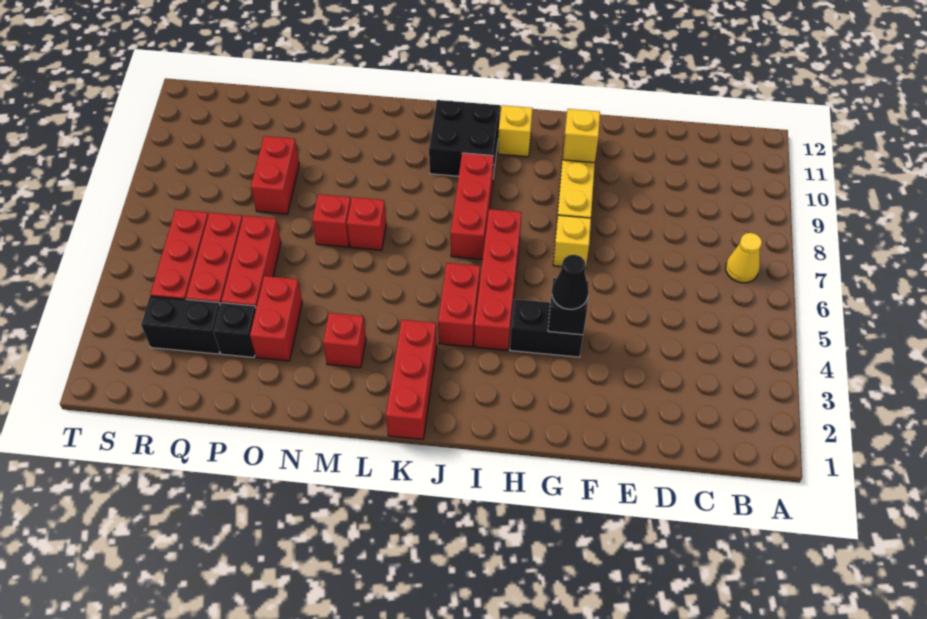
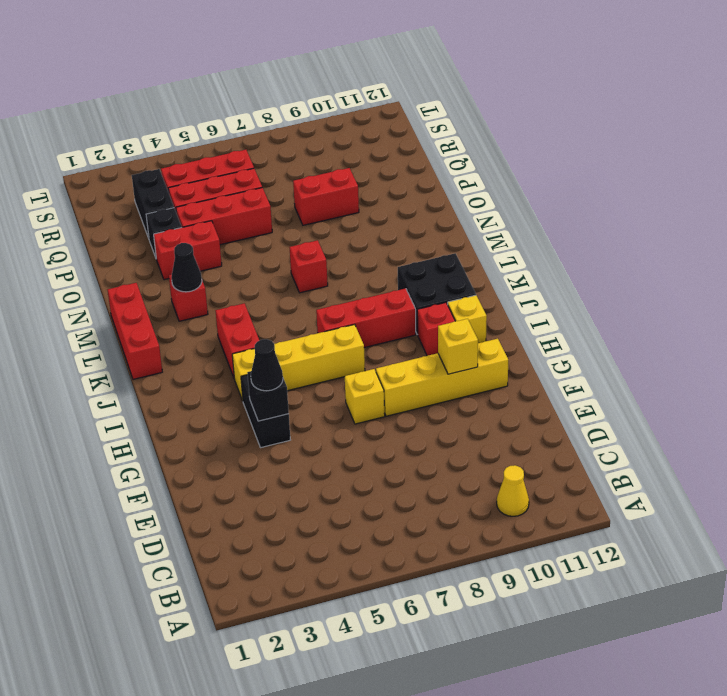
yellow cone B7 level 1 -> yellow cone B10 level 1
red brick I4:I7 level 1 -> yellow brick I4:I7 level 1
red brick J4:J5 level 1 -> red brick J4:K4 level 1
red brick K1:K3 level 1 -> red brick K1:M1 level 1
none -> black cone M3 level 2
red brick N7 level 1 -> red brick I10 level 1

